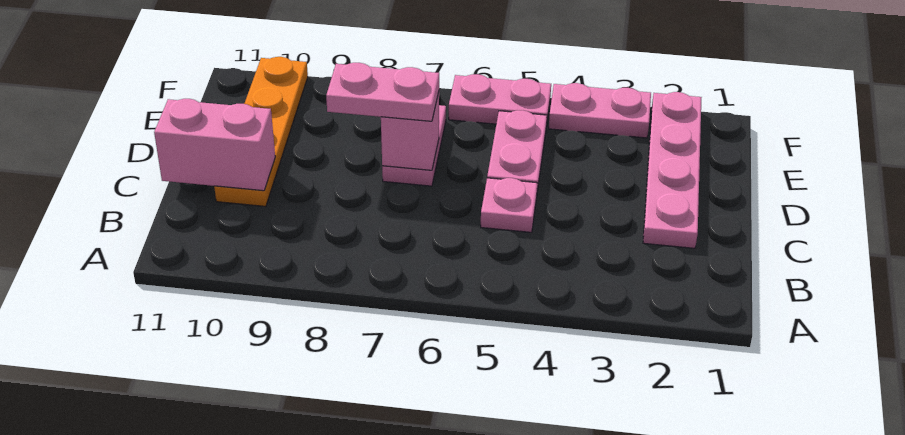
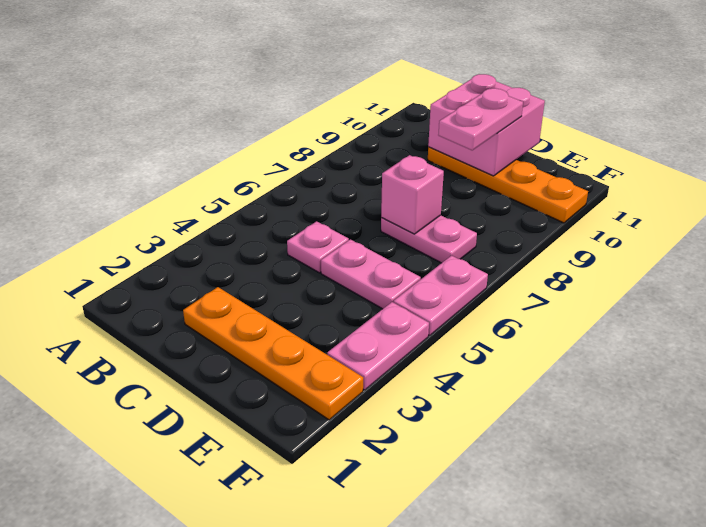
pink plate C2:F2 level 1 -> orange plate C2:F2 level 1
pink brick C10:C11 level 2 -> pink brick C10:D11 level 2
pink plate D7:D8 level 3 -> pink plate D9:D10 level 3

